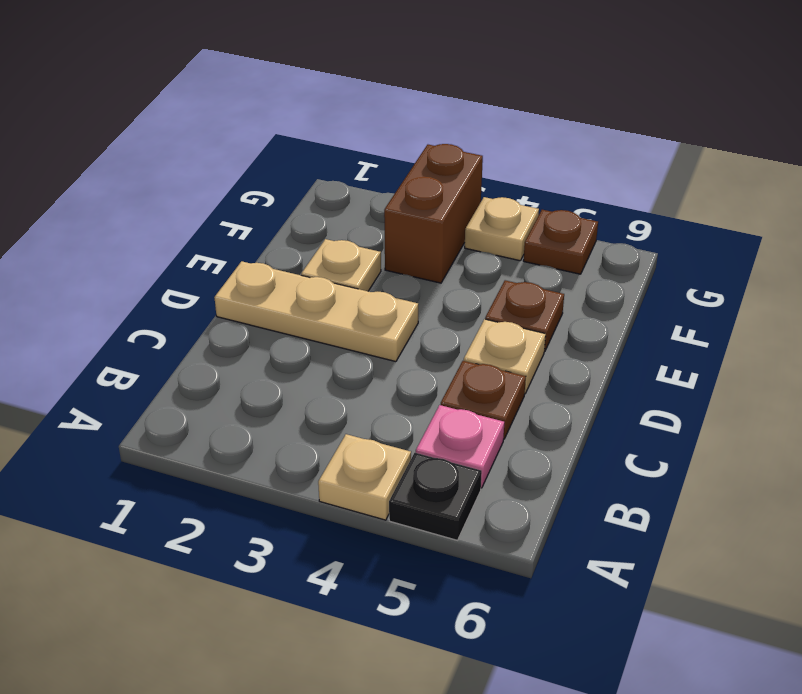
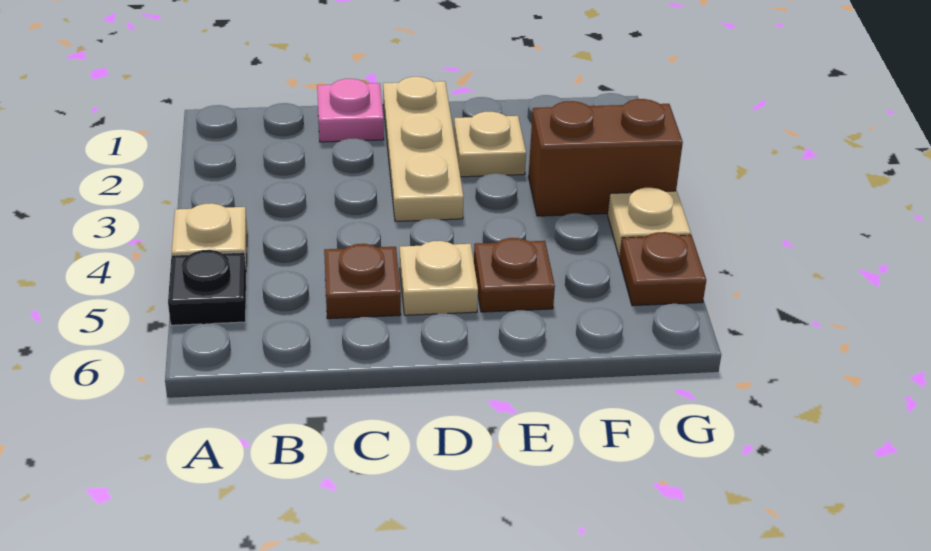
pink plate B5 level 1 -> pink plate C1 level 1

